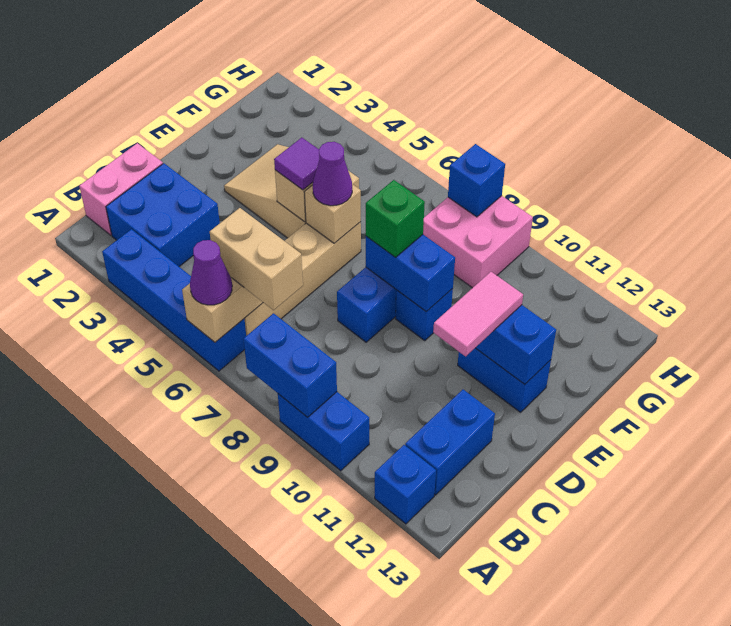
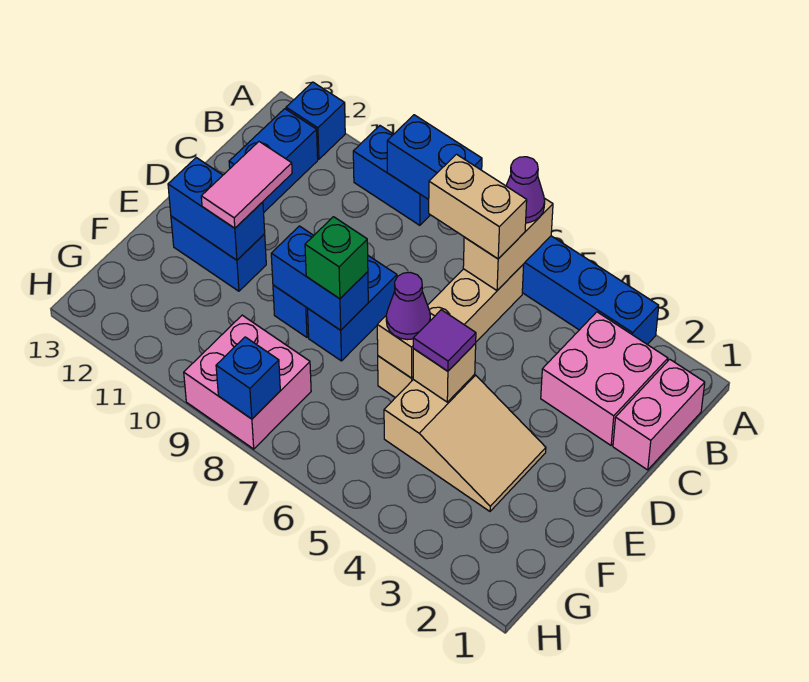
blue brick B2:C3 level 1 -> pink brick B2:C3 level 1

